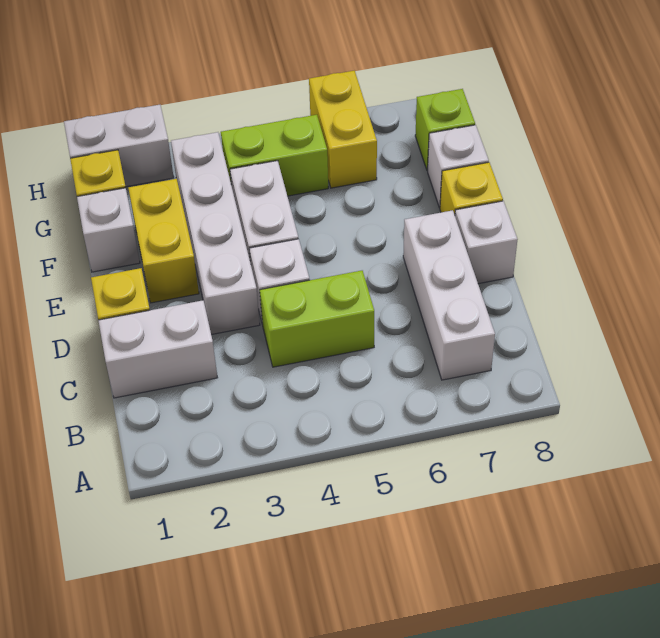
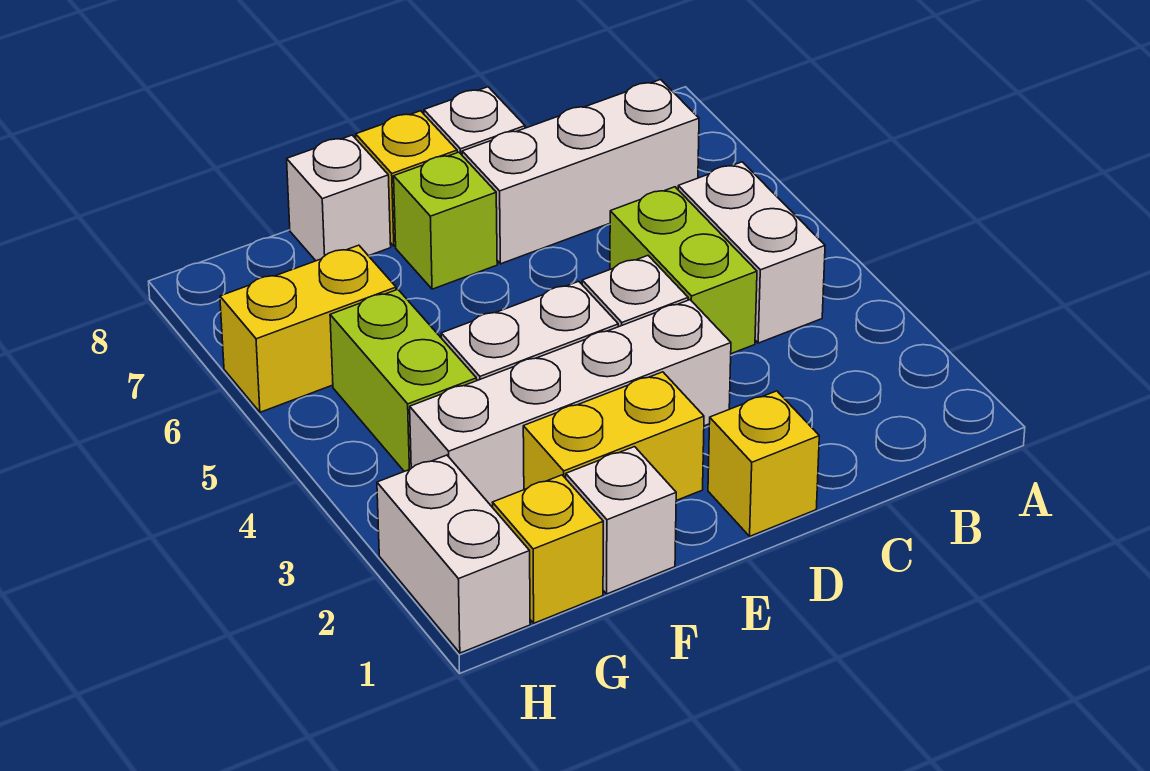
white brick C1:C2 level 1 -> white brick B4:B5 level 1
lime brick G8 level 1 -> lime brick E7 level 1

